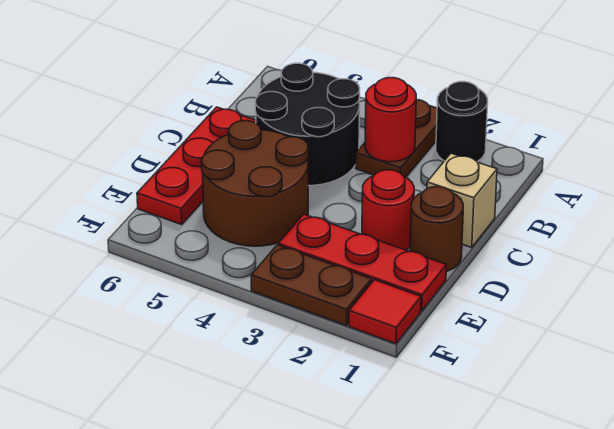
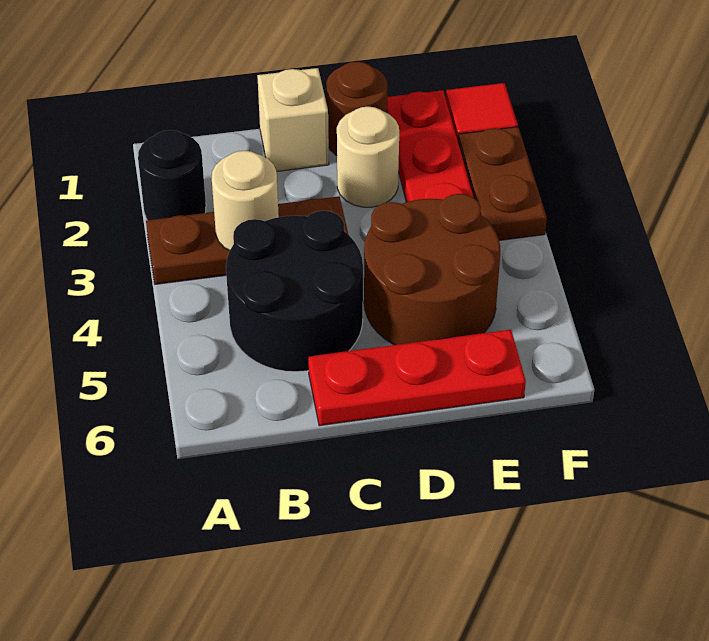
brown plate A3:B3 level 1 -> brown plate A3:C3 level 1
red round brick B3 level 2 -> tan round brick B3 level 2
red round brick D2 level 1 -> tan round brick D2 level 1

